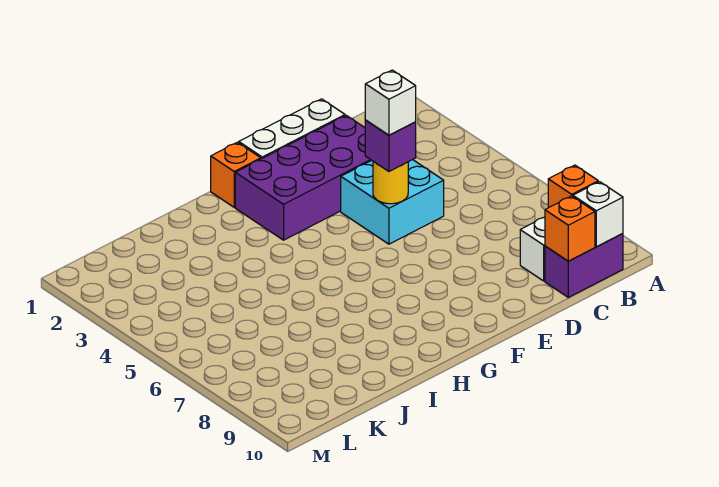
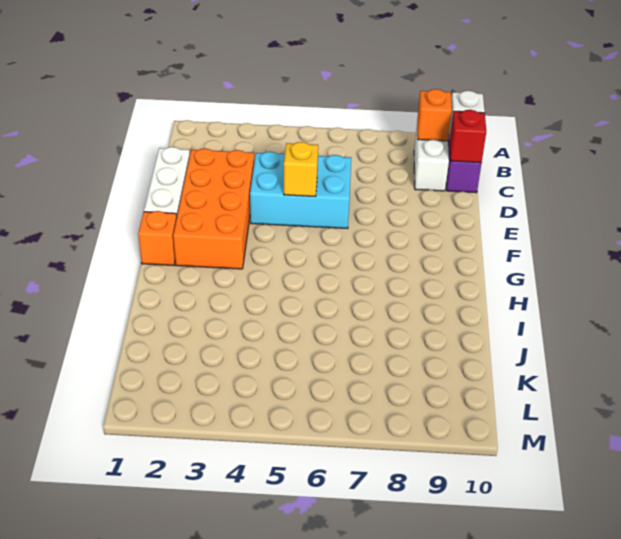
orange brick C10 level 2 -> red brick C10 level 2
purple brick D2:G3 level 1 -> orange brick D2:G3 level 1
cyan brick D4:E5 level 1 -> cyan brick D4:E6 level 1
yellow round brick E5 level 2 -> yellow brick E5 level 2
purple brick E5 level 3 -> none
white brick E5 level 4 -> none

